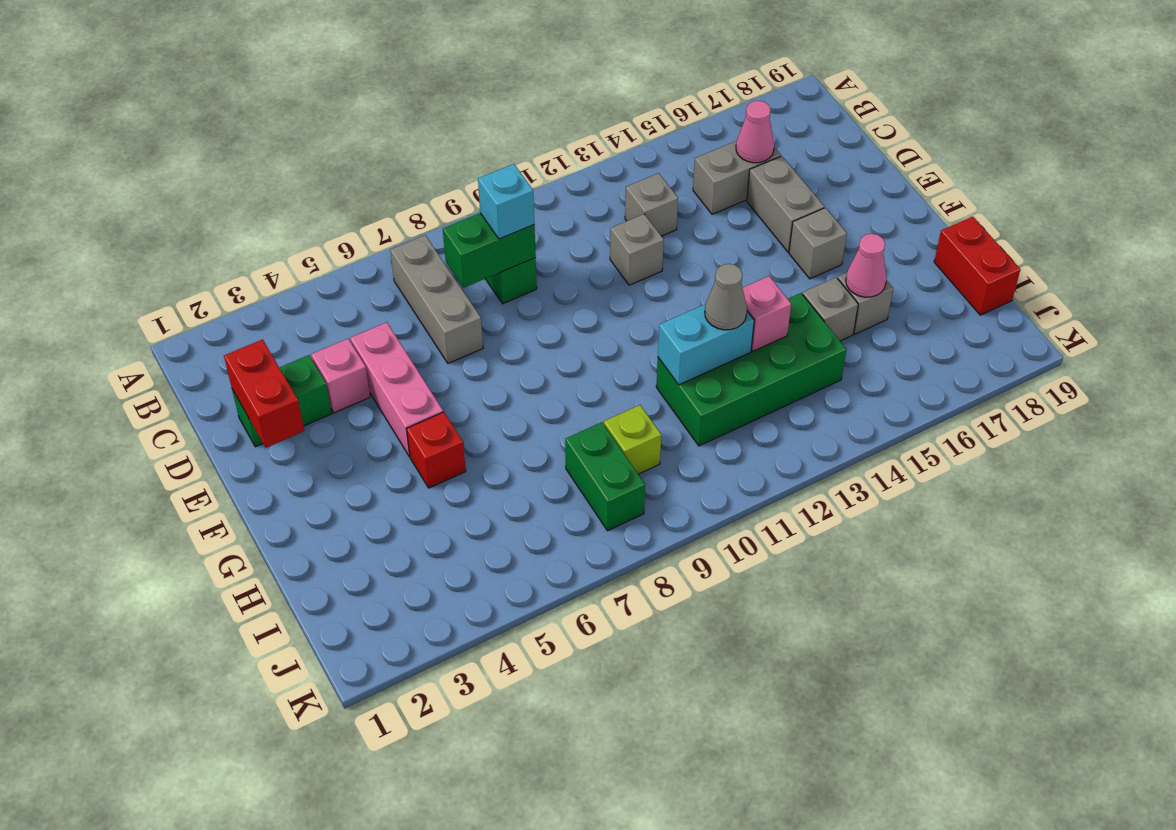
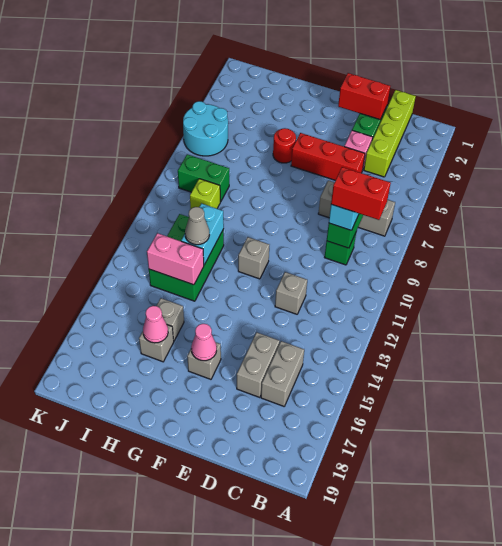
none -> lime brick C1:C4 level 1
grey brick C13 level 1 -> grey brick F11 level 1
pink cone C16 level 2 -> pink cone F16 level 2
pink brick D5:F5 level 1 -> red brick D5:F5 level 1
grey brick D16:E16 level 1 -> grey brick D15:D16 level 1
red brick G5 level 1 -> red round brick G5 level 1
green brick H11:I14 level 1 -> green brick H11:I13 level 1
pink brick H13 level 2 -> pink brick H13:I13 level 2
red brick H19:I19 level 1 -> red brick B9:C9 level 4
none -> cyan round brick J5:K6 level 1

